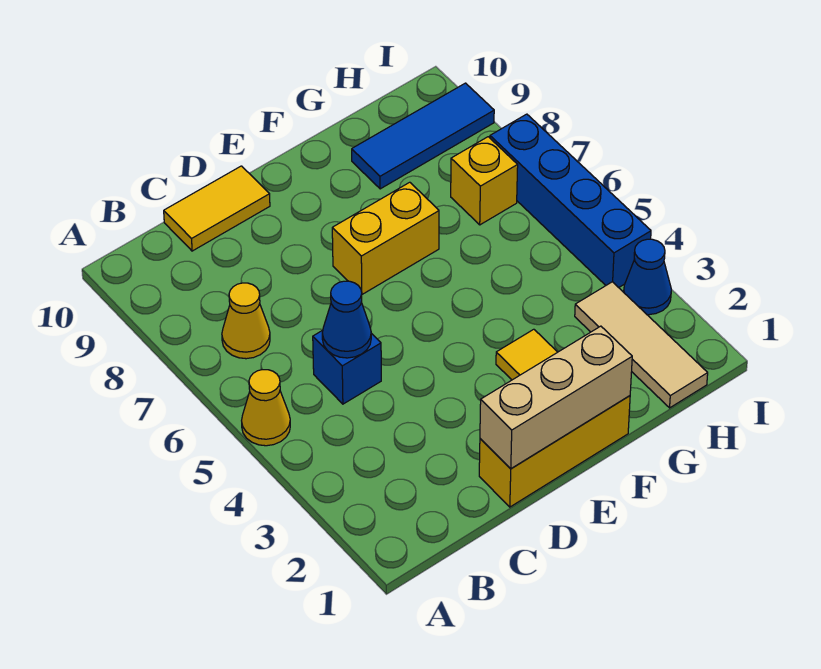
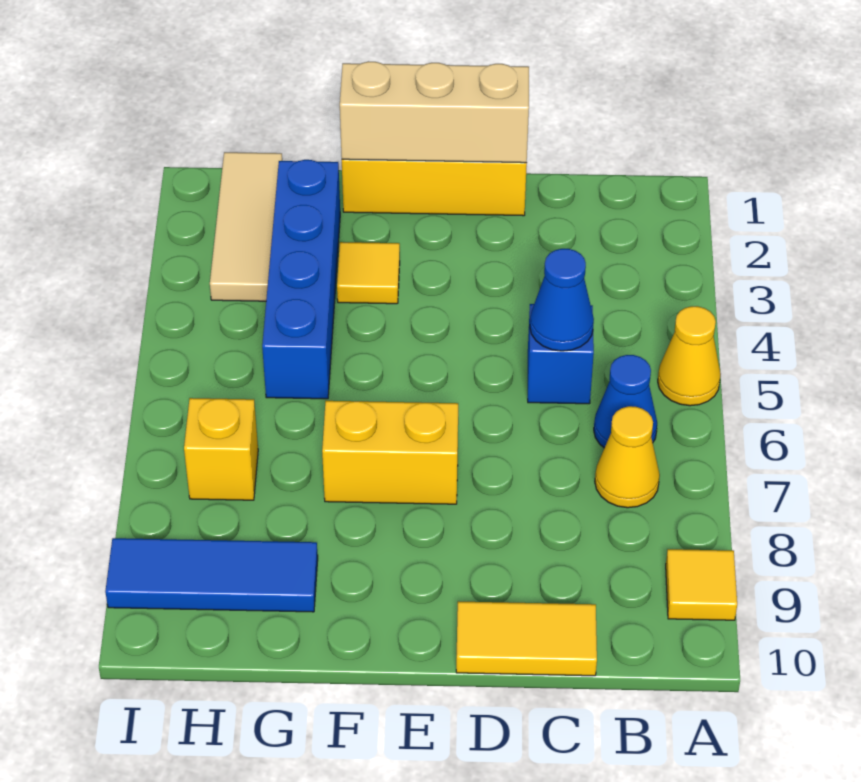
none -> yellow tile A9 level 1
blue cone I3 level 1 -> blue cone B6 level 1
blue brick I4:I7 level 1 -> blue brick G2:G5 level 1

